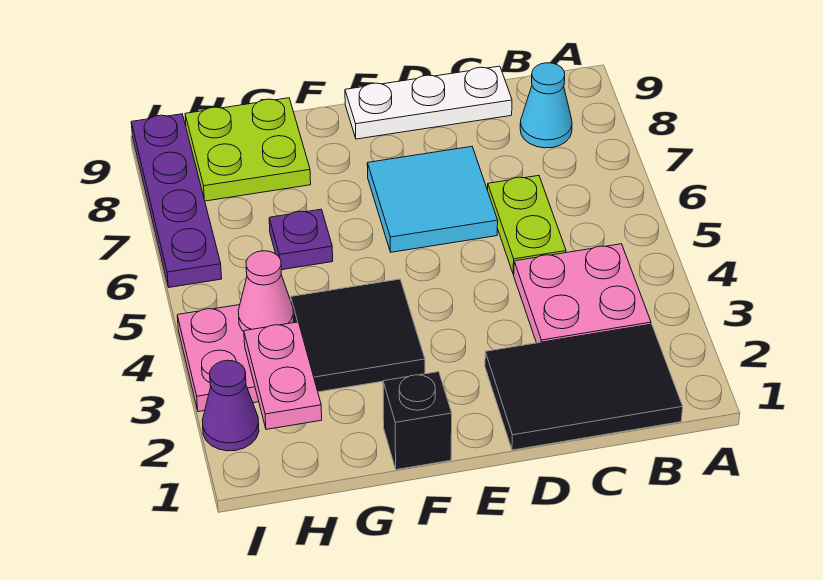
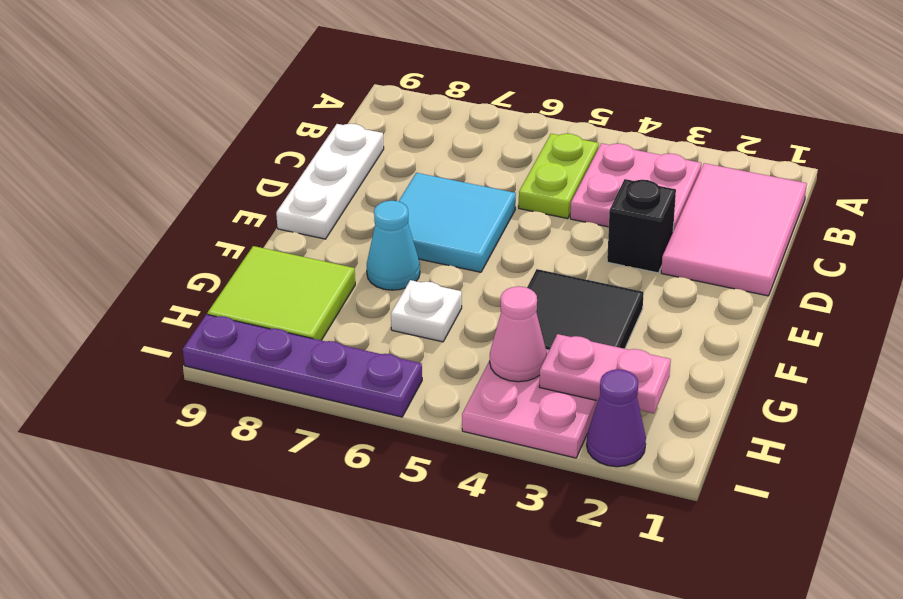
black tile B1:D2 level 1 -> pink tile B1:D2 level 1
cyan cone B8 level 1 -> cyan cone F7 level 1
lime plate C5:C6 level 1 -> lime plate B5:C5 level 1
black brick F1 level 1 -> black brick D3 level 1
purple plate G6 level 1 -> white plate G6 level 1
lime plate G8:H9 level 1 -> lime tile G8:H9 level 1

